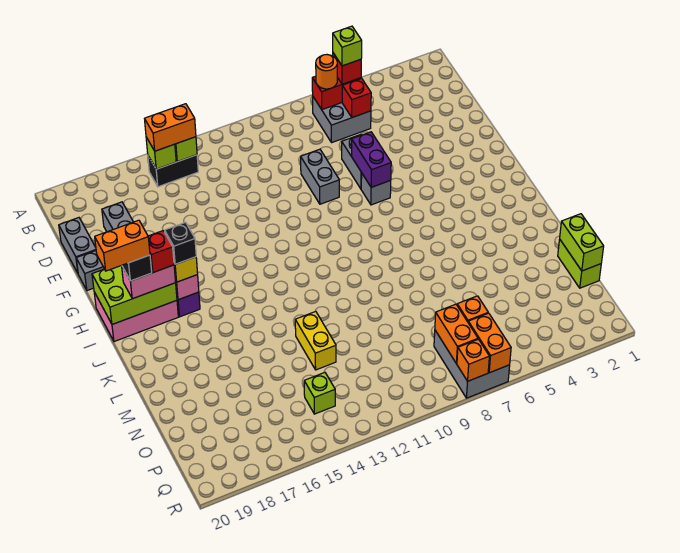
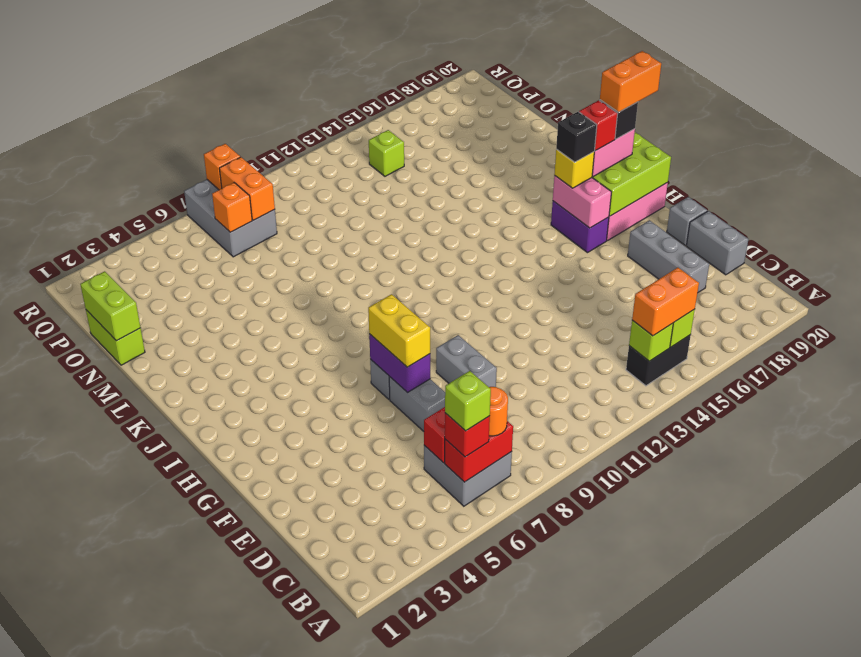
yellow brick M13:N13 level 1 -> yellow brick F7:G7 level 3
orange brick Q7:R7 level 2 -> none

